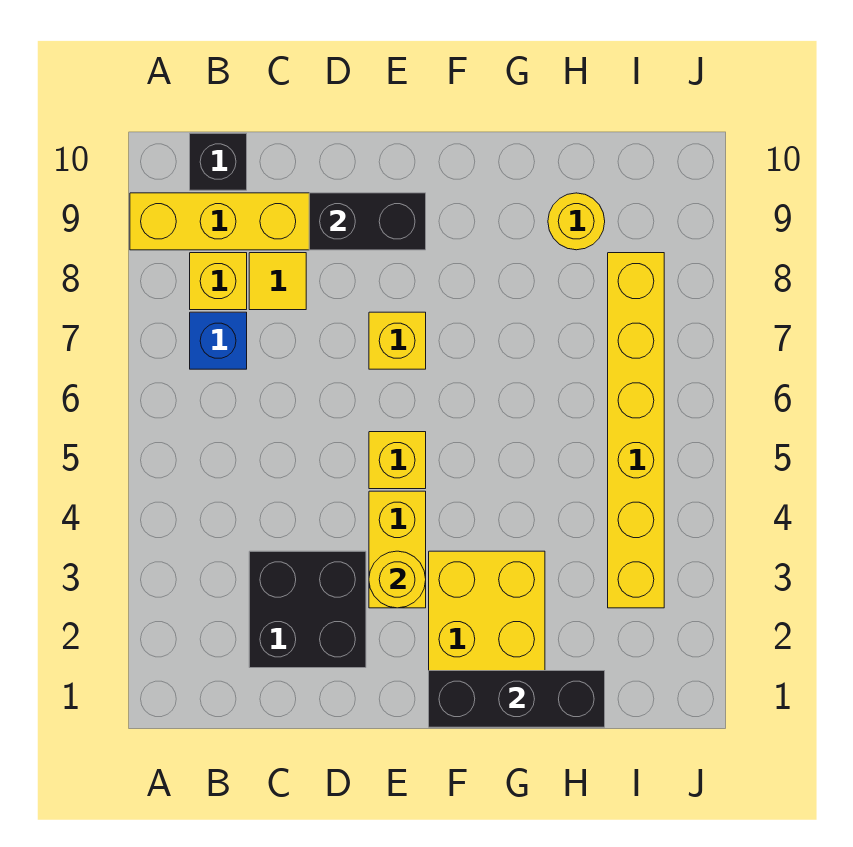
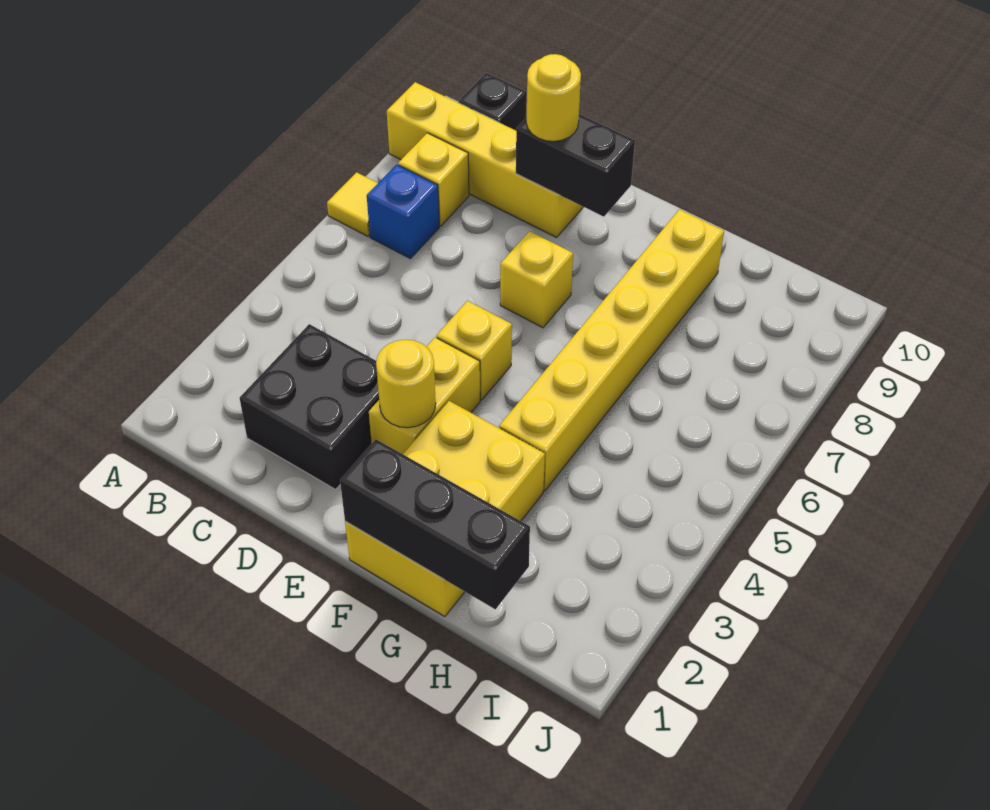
yellow tile C8 level 1 -> yellow tile A7 level 1
yellow round brick H9 level 1 -> yellow round brick D9 level 3
yellow brick I3:I8 level 1 -> yellow brick G4:G9 level 1

